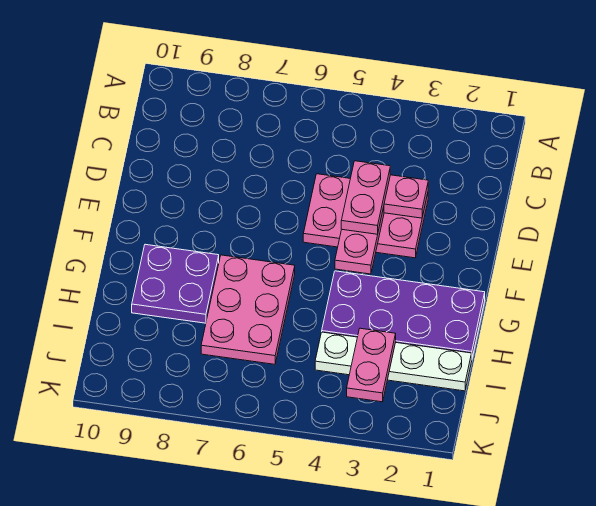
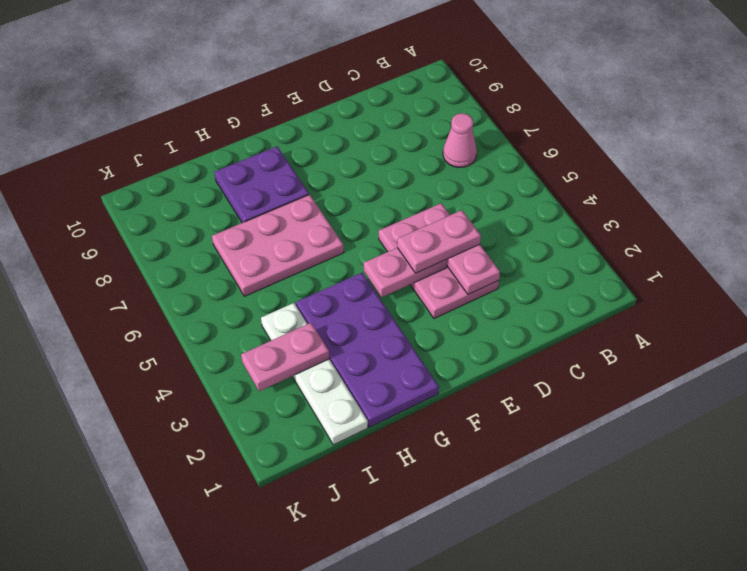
none -> pink cone B7 level 1

